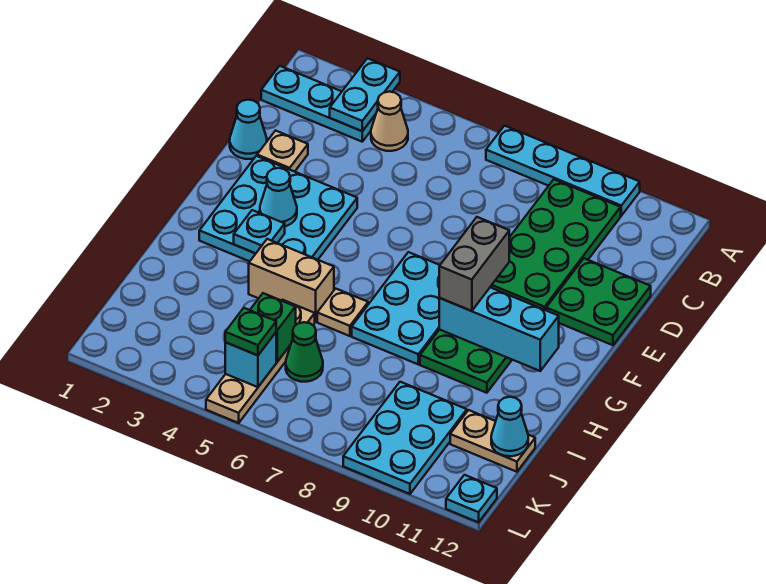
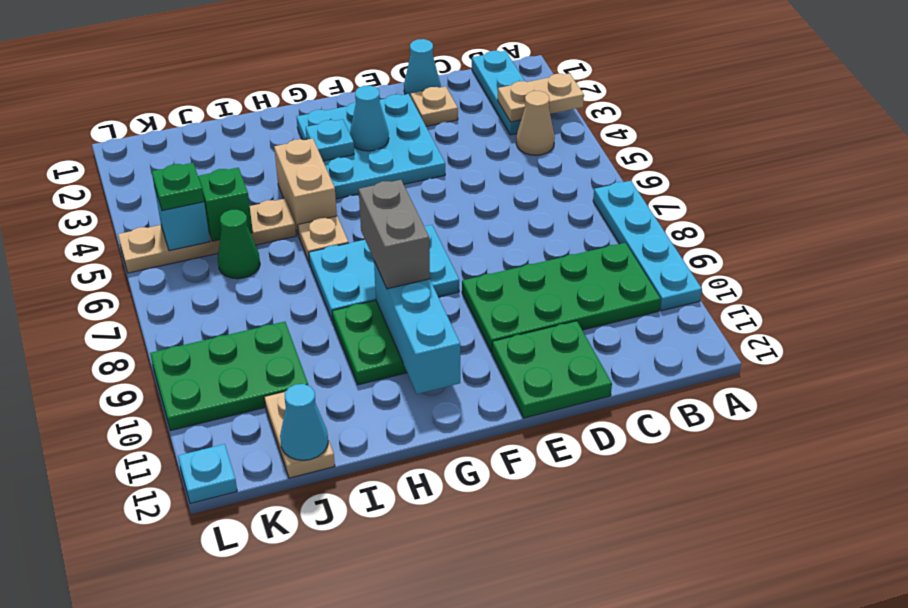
cyan plate A3:B3 level 2 -> tan plate A3:B3 level 2
grey brick F9:G9 level 3 -> grey brick G8:G9 level 3
cyan plate J9:L10 level 1 -> green plate J9:L10 level 1

